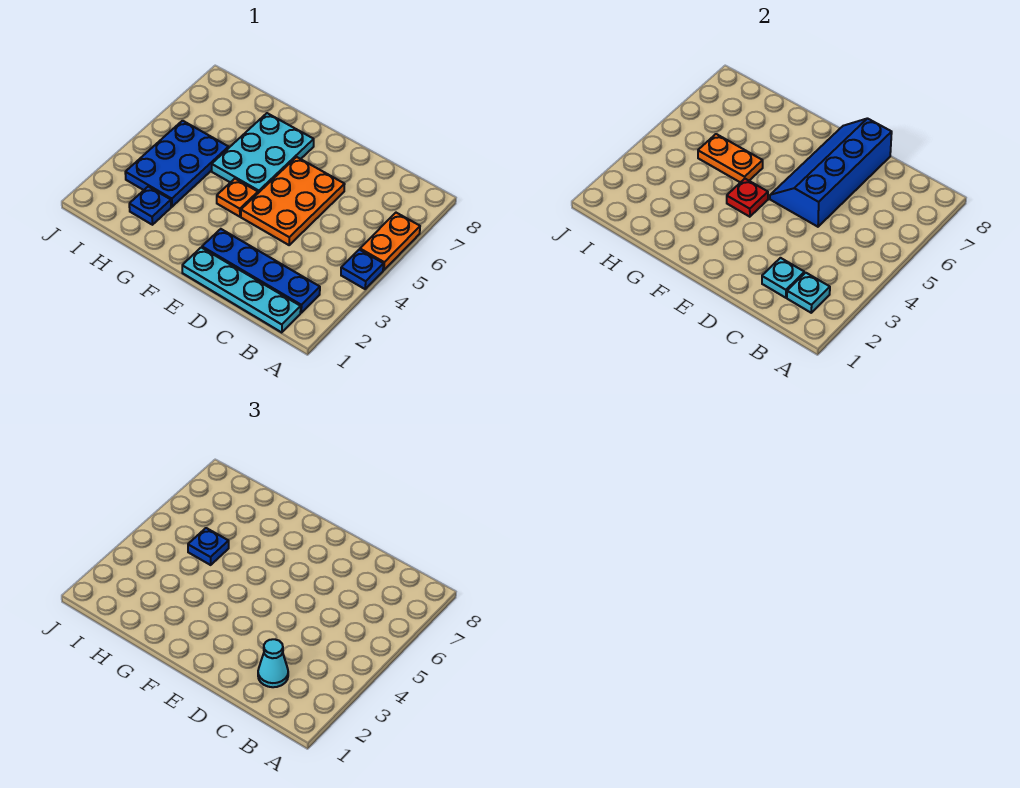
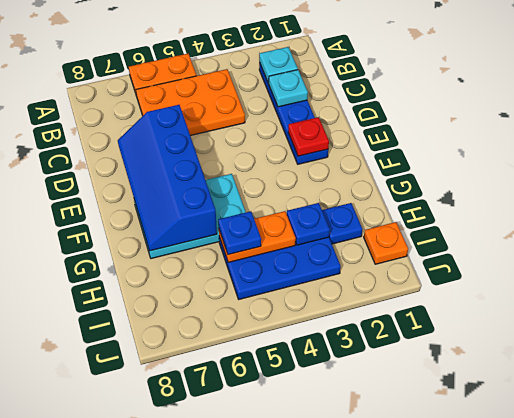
blue plate A4 level 1 -> blue plate H3 level 2
cyan plate B1:E1 level 1 -> none
cyan cone C2 level 3 -> none
orange plate D4:E6 level 1 -> orange plate B4:C6 level 1
blue slope D5:E8 level 2 top D -> blue slope D6:G7 level 2 top 6
orange plate F4 level 1 -> orange plate I1 level 1
red plate F4 level 2 -> red plate E2 level 2
orange plate G5:H5 level 2 -> orange plate H4:H5 level 2

